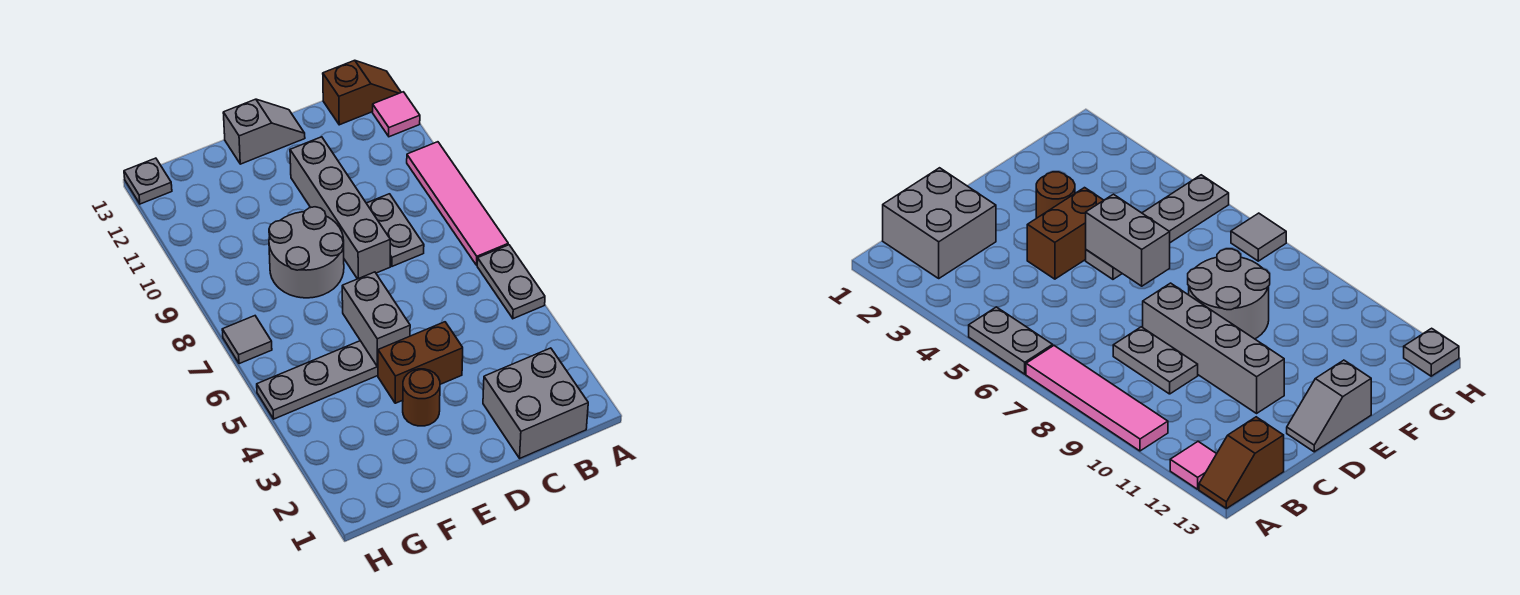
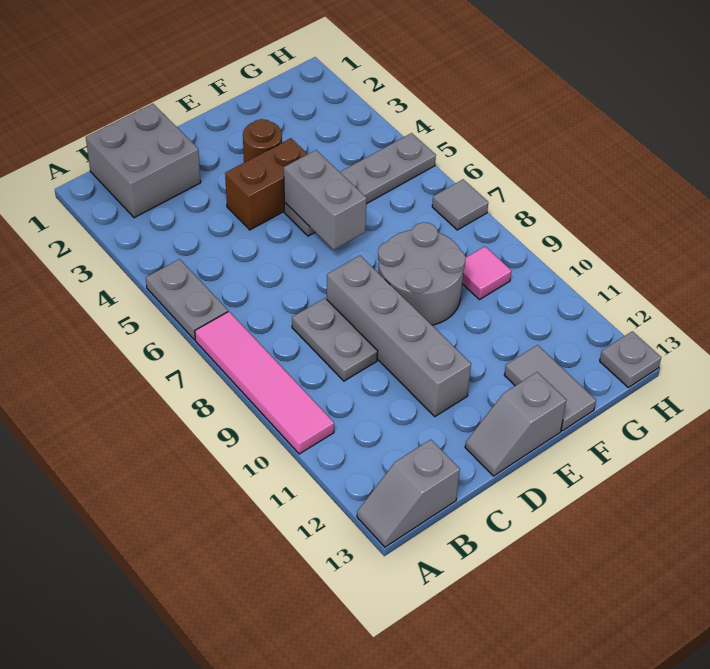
pink tile A12 level 1 -> pink tile G9 level 1
brown slope A13:B13 level 1 top B -> grey slope A13:B13 level 1 top B
none -> grey tile F12:F13 level 1

